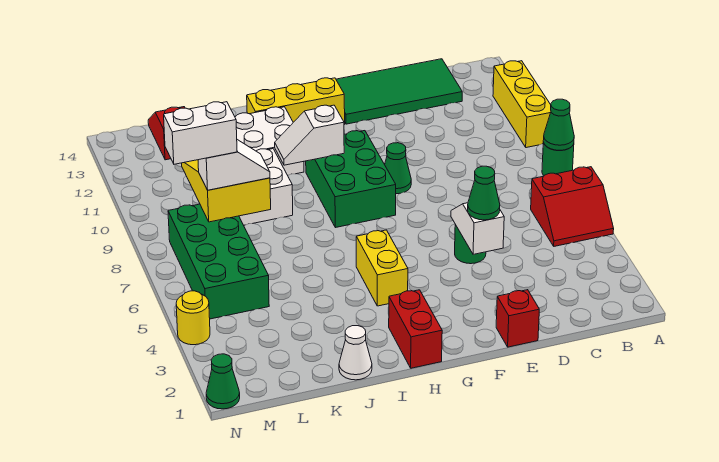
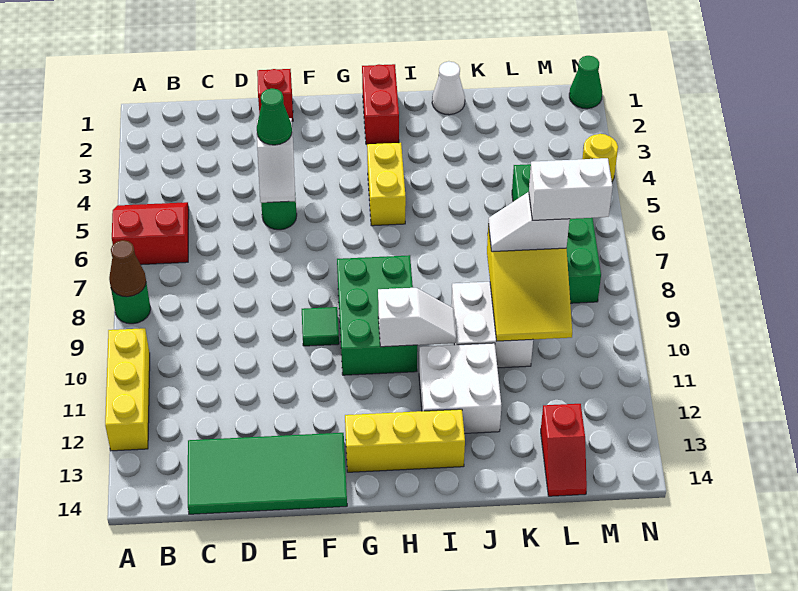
green cone A8 level 2 -> brown cone A8 level 2
green cone F9 level 1 -> green tile F9 level 1

